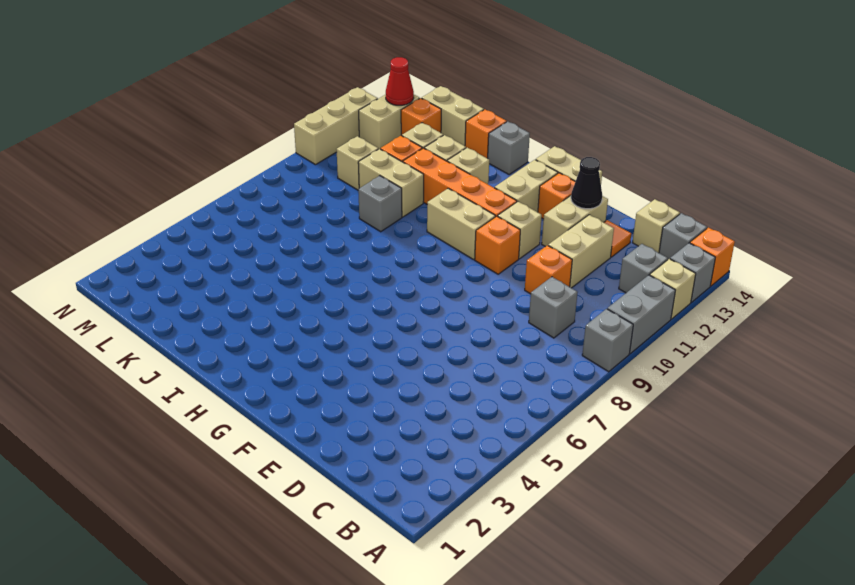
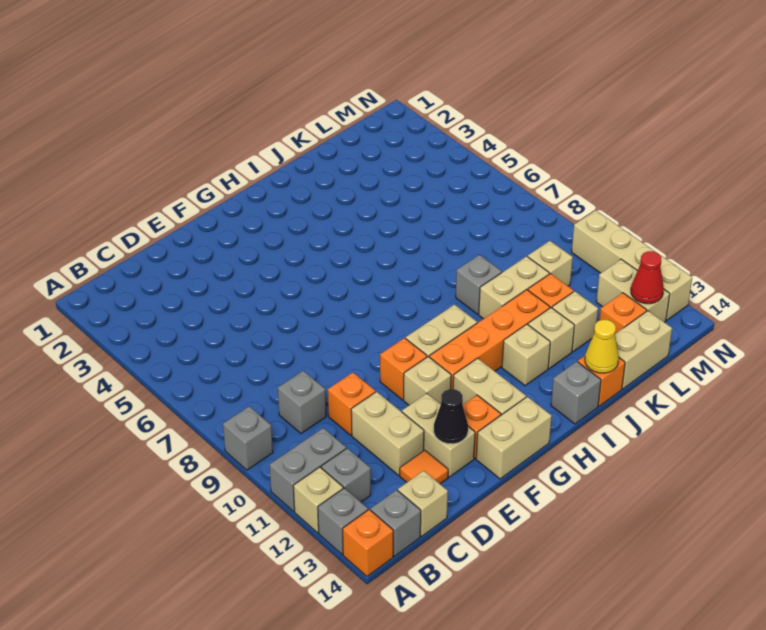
grey brick A10:A11 level 1 -> grey brick A11:B11 level 1
none -> yellow cone J14 level 2
tan brick N10:N12 level 1 -> tan brick N10:N13 level 1

